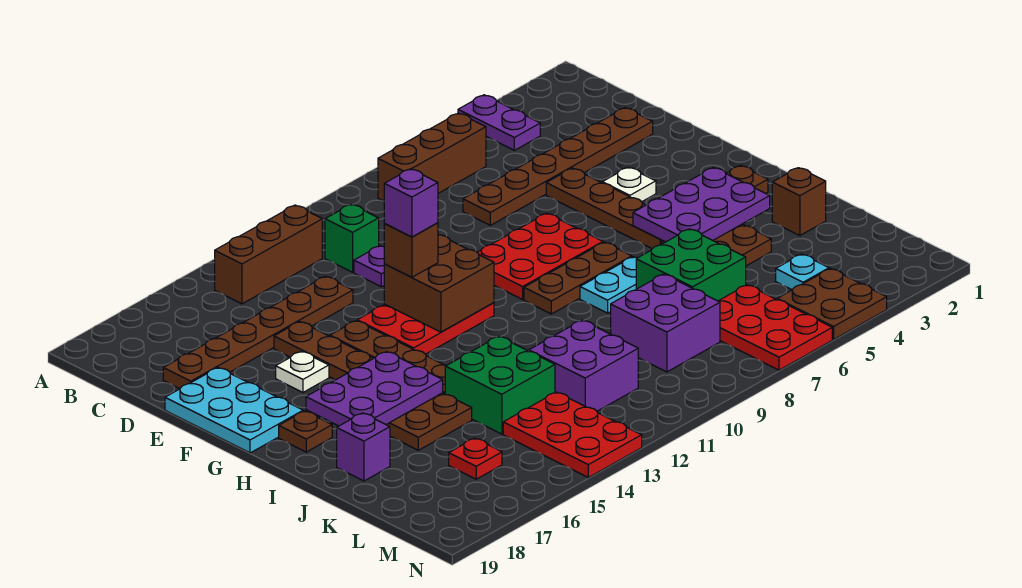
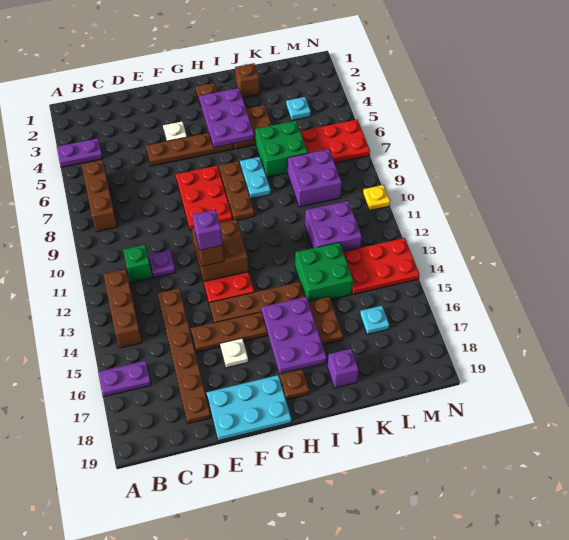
none -> purple plate A16:B16 level 1
brown plate D2:D7 level 1 -> none
red plate L16 level 1 -> cyan plate L16 level 1
brown plate M4:N5 level 1 -> none
none -> yellow plate N10 level 1

